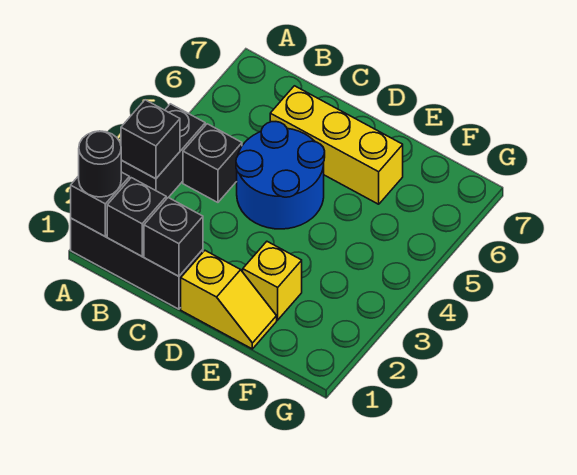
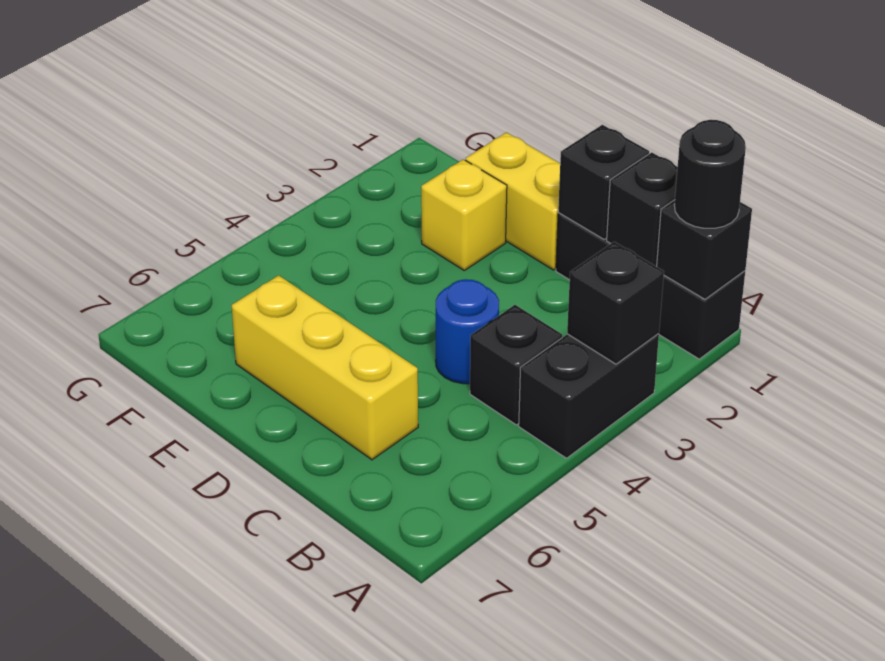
blue round brick C4:D5 level 1 -> blue round brick C4 level 1
yellow slope D1:E1 level 1 top D -> yellow brick D1:E1 level 1

